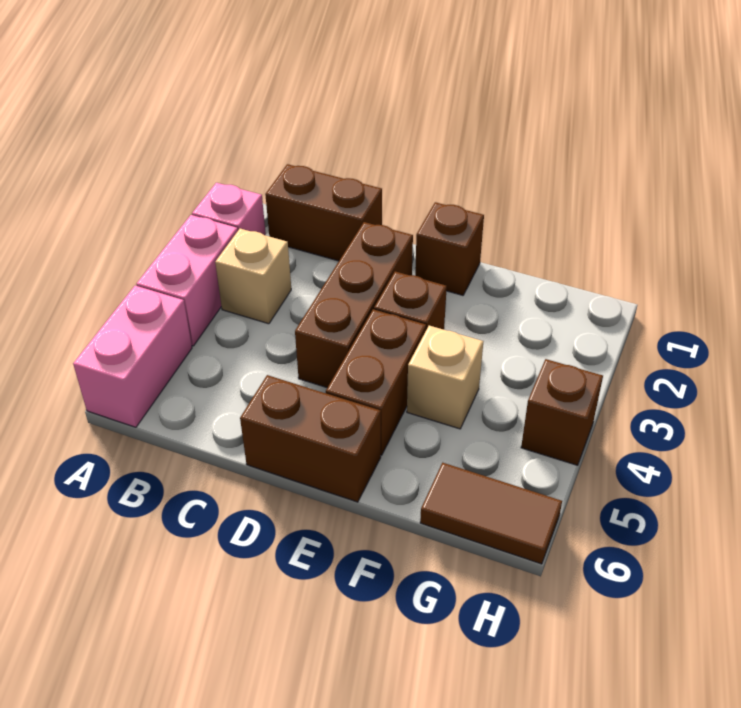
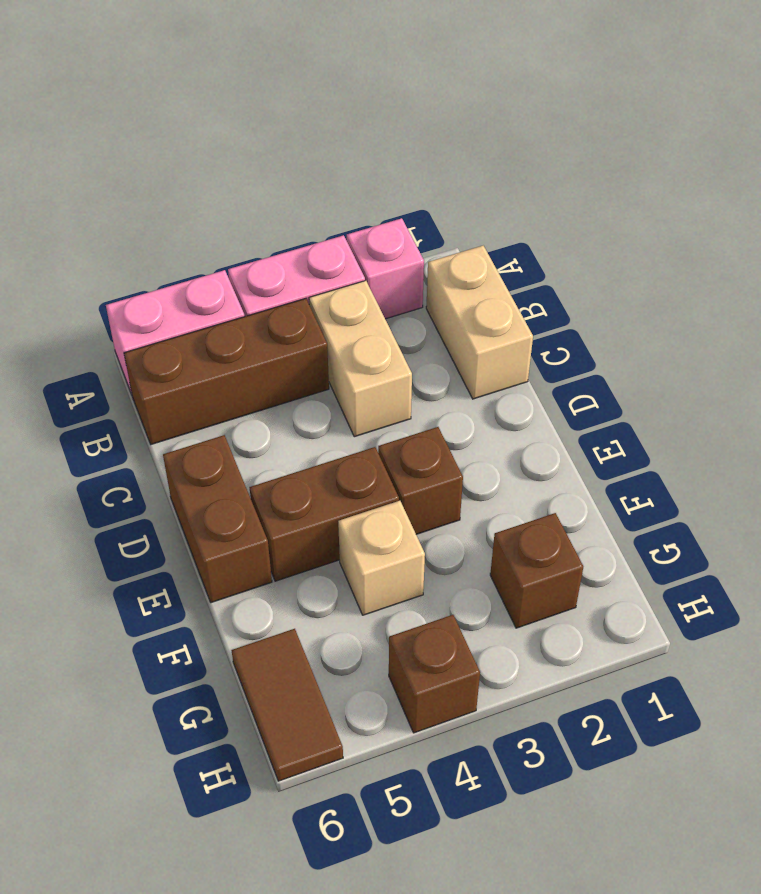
brown brick B1:C1 level 1 -> tan brick B1:C1 level 1
tan brick B3 level 1 -> tan brick B3:C3 level 1
brown brick D2:D4 level 1 -> brown brick B4:B6 level 1
brown brick E1 level 1 -> brown brick G2 level 1

